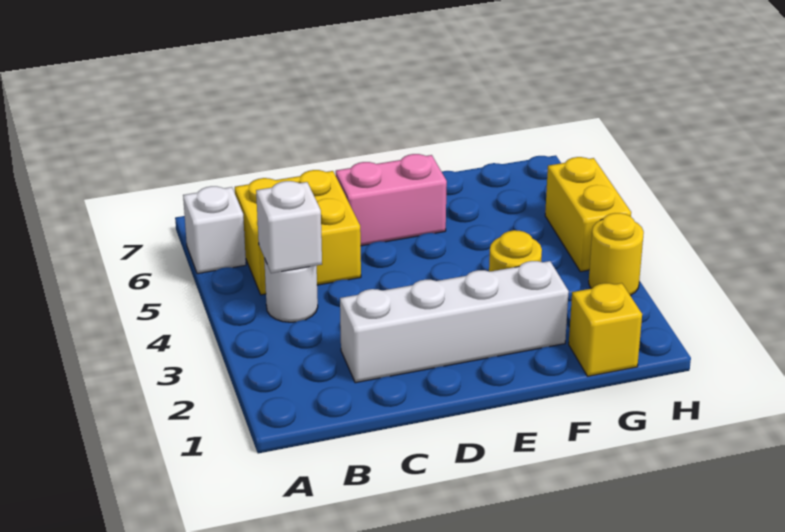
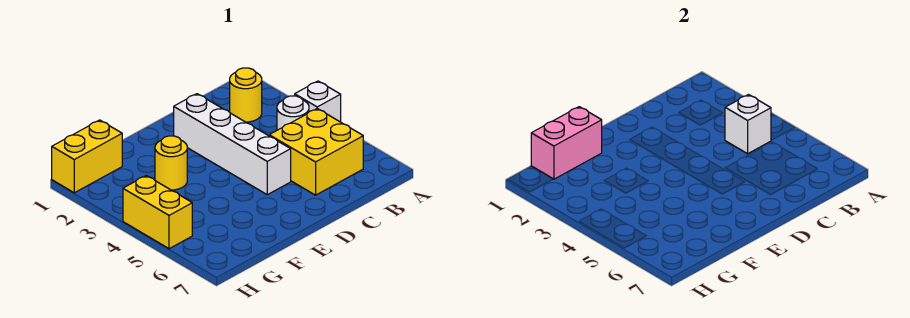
white brick A6 level 1 -> white brick A4 level 1
white brick C2:F2 level 1 -> white brick D2:D5 level 1
pink brick D6:E6 level 1 -> pink brick F1:G1 level 2
yellow brick G1 level 1 -> yellow brick G1:H1 level 1
yellow round brick H3 level 1 -> yellow round brick B2 level 1

